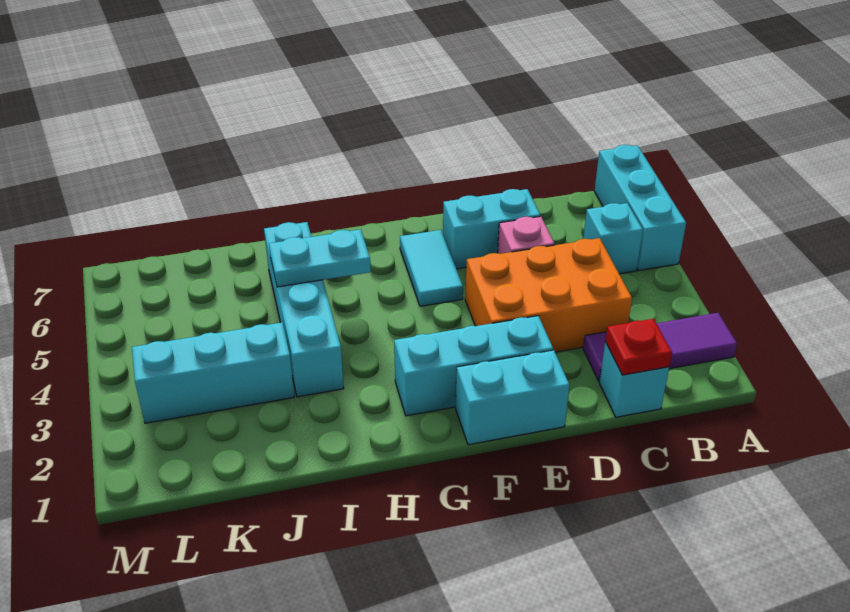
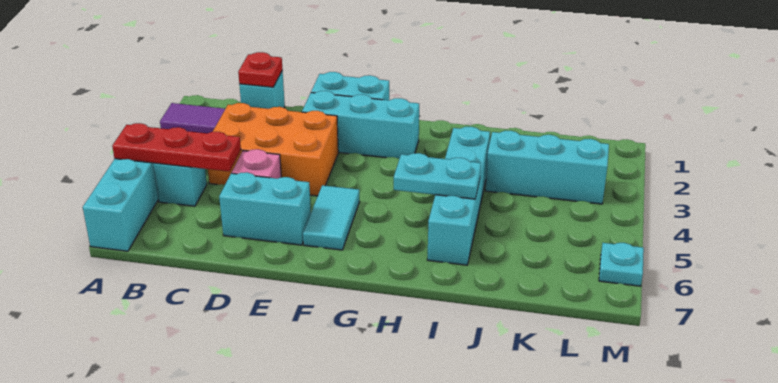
none -> red plate A5:C5 level 2
none -> cyan plate M6 level 1

